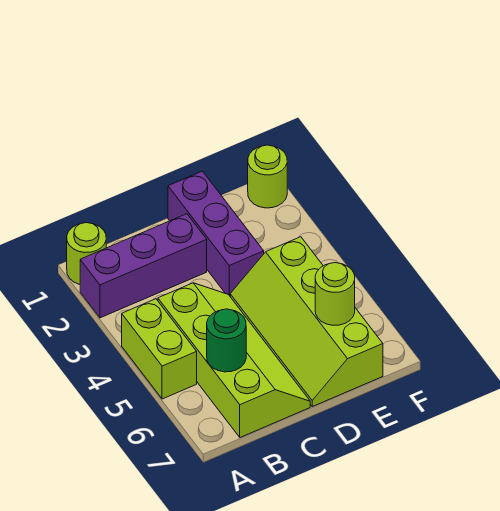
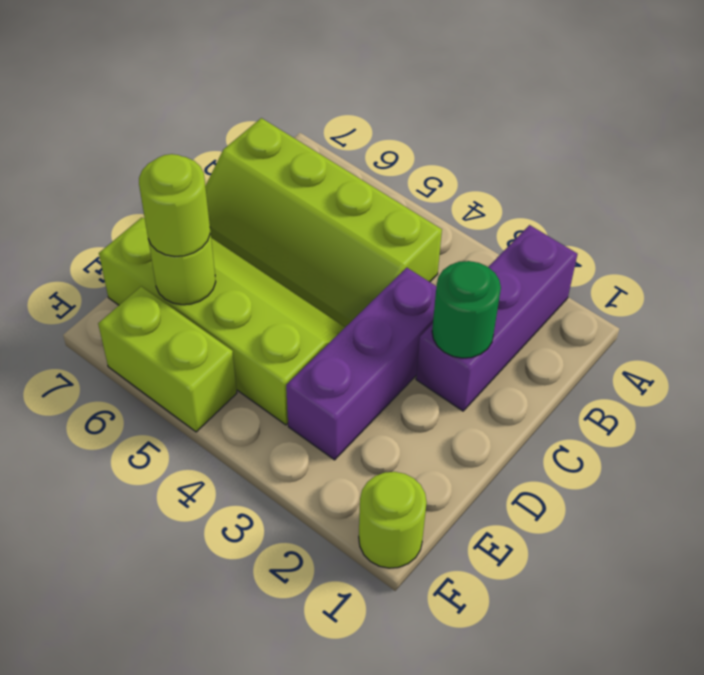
lime round brick A1 level 1 -> lime round brick E6 level 3
lime brick A4:A5 level 1 -> lime brick F5:F6 level 1
green round brick B6 level 2 -> green round brick C2 level 2
purple brick D1:D3 level 1 -> purple brick C3:E3 level 1

